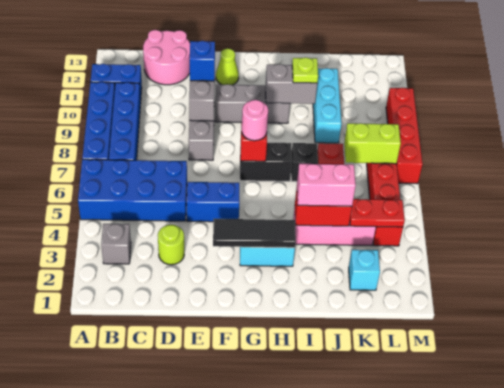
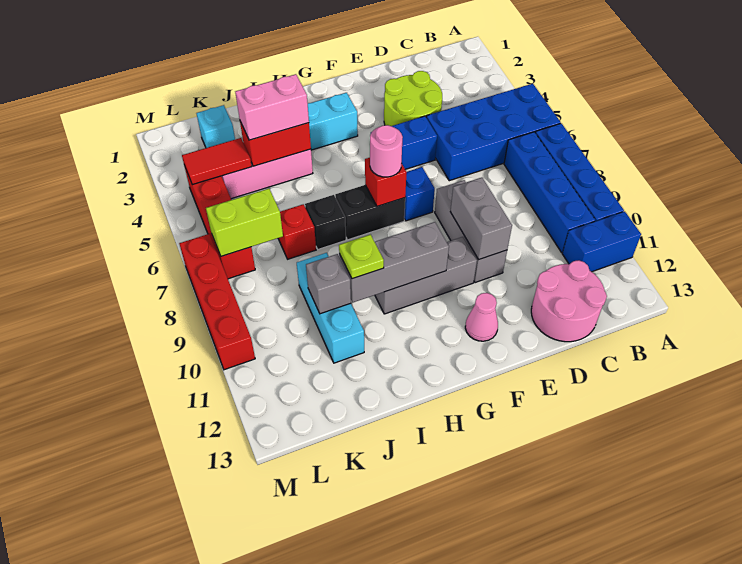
grey brick B3 level 1 -> grey brick J10 level 2
lime round brick D3 level 1 -> lime round brick D3:E4 level 1
blue brick E10 level 3 -> blue brick F7 level 1
black tile F3:H3 level 2 -> none
lime cone F12 level 1 -> pink cone F12 level 1
grey brick H10:I10 level 2 -> grey brick G10:I10 level 2
red plate K4:L4 level 2 -> red tile K4:L4 level 2

